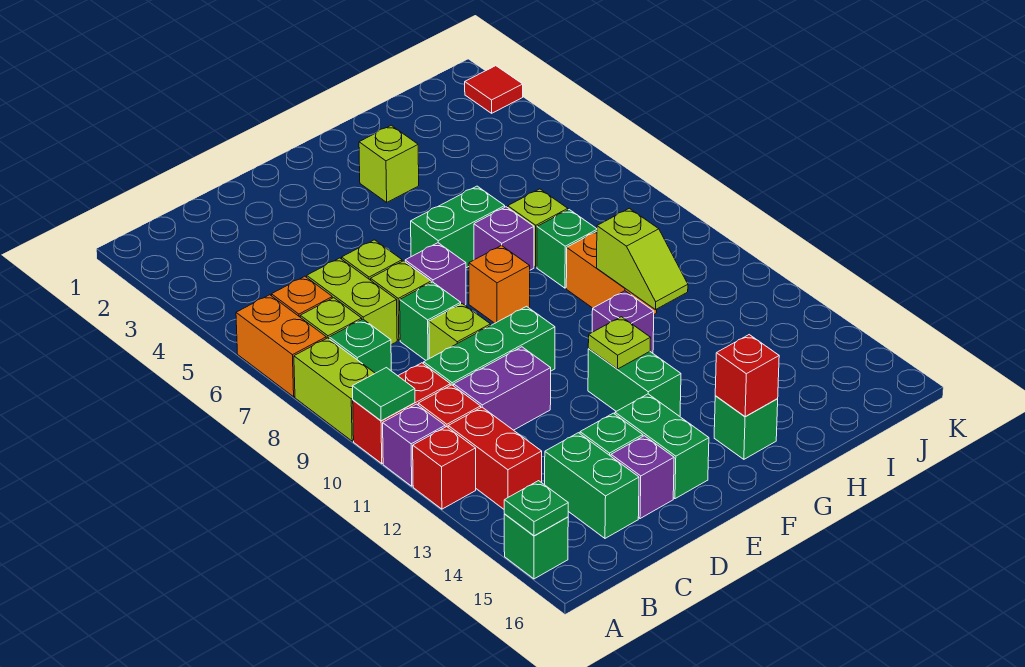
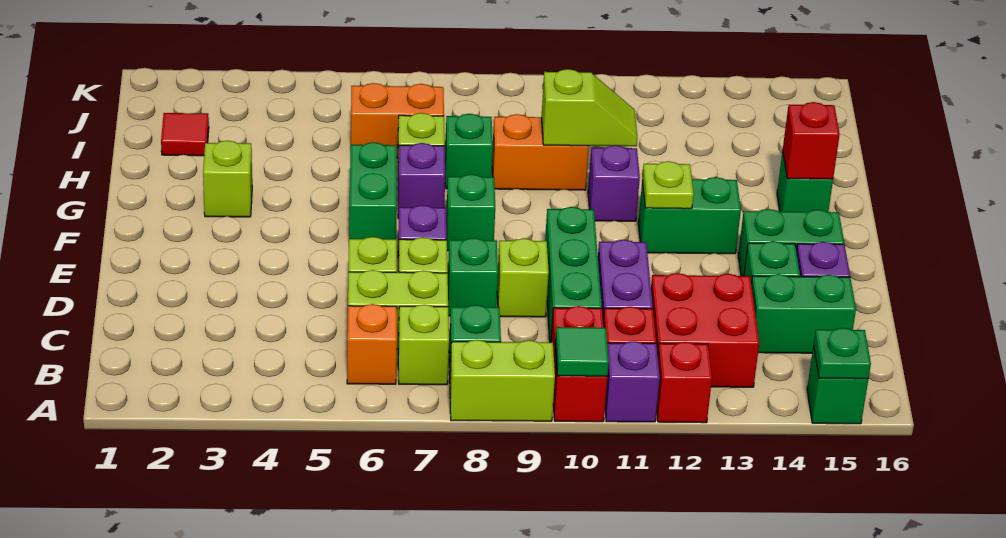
orange brick A6:A7 level 1 -> orange brick I6:I7 level 1
red brick B12:B13 level 1 -> red brick B12:C13 level 1
orange brick F8 level 1 -> green brick F8 level 1
red tile K2 level 1 -> red tile I2 level 1

